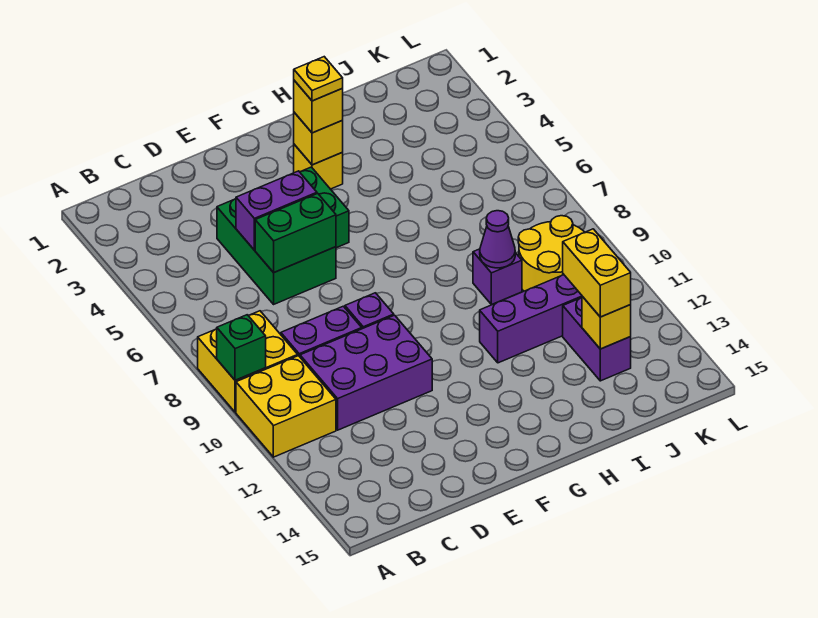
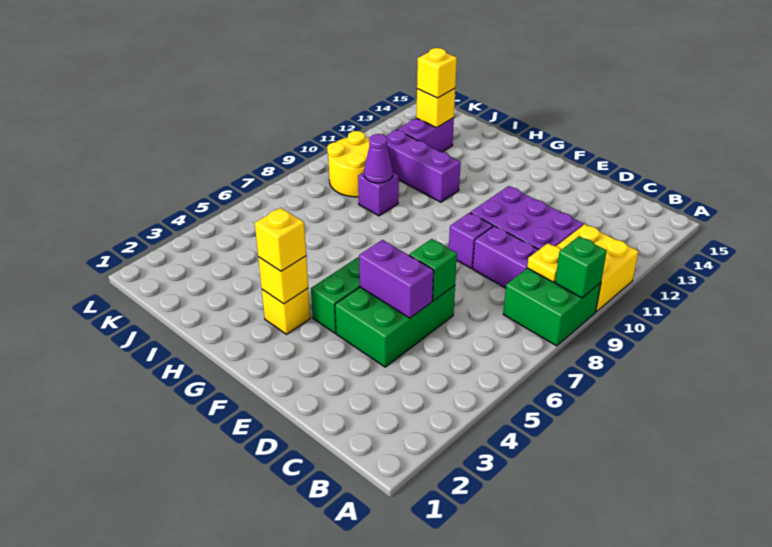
yellow brick A8:B9 level 1 -> green brick A8:B9 level 1
green brick D6:E6 level 2 -> green brick D6 level 2
yellow plate G3 level 4 -> yellow plate B9 level 2
yellow brick J12:J13 level 3 -> yellow brick J13 level 3

